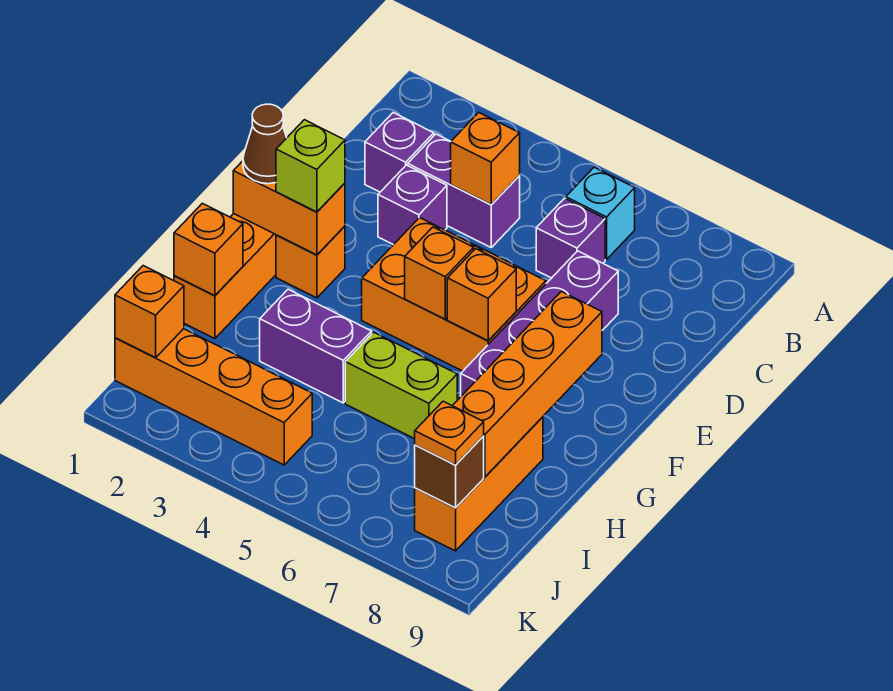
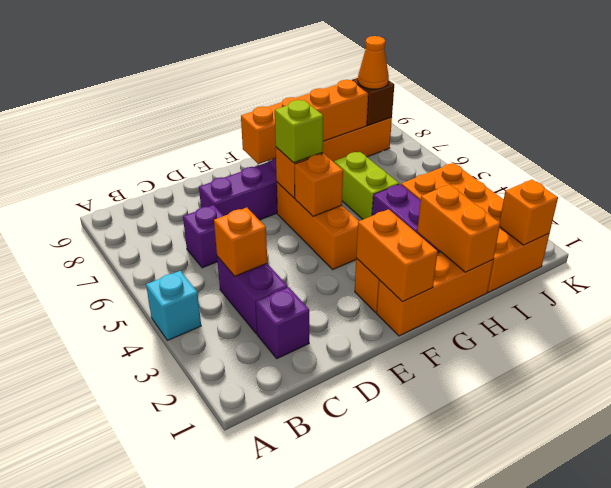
cyan brick B6 level 1 -> cyan brick A4 level 1
purple brick D3 level 1 -> none
orange brick E4:F6 level 1 -> orange brick F4:F6 level 1
brown cone F1 level 3 -> none
lime brick F2 level 3 -> lime brick F6 level 3
orange brick H1 level 2 -> orange brick H1:H2 level 2
orange brick J1:J4 level 1 -> orange brick I1:J4 level 1
orange plate J8 level 3 -> orange cone J8 level 3

